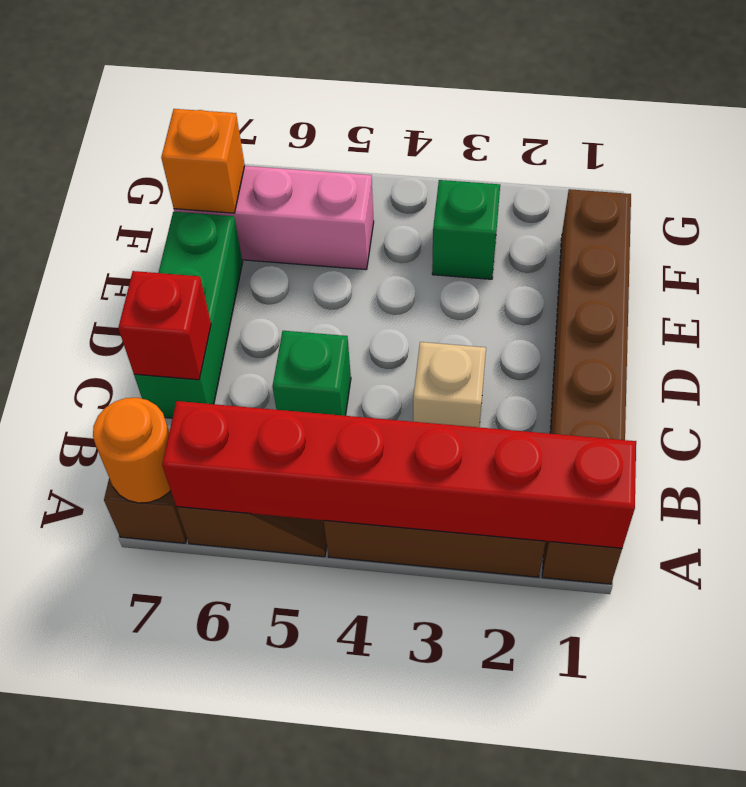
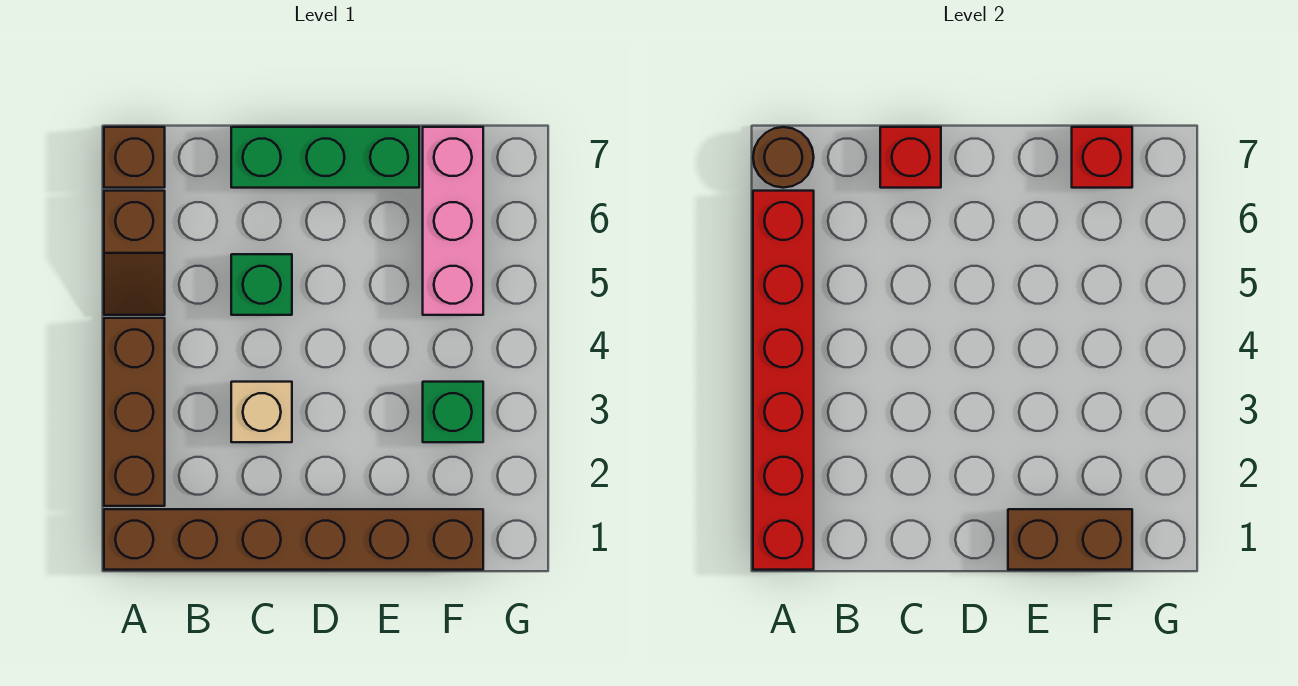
orange round brick A7 level 2 -> brown round brick A7 level 2
none -> brown brick E1:F1 level 2
orange brick F7 level 2 -> red brick F7 level 2

